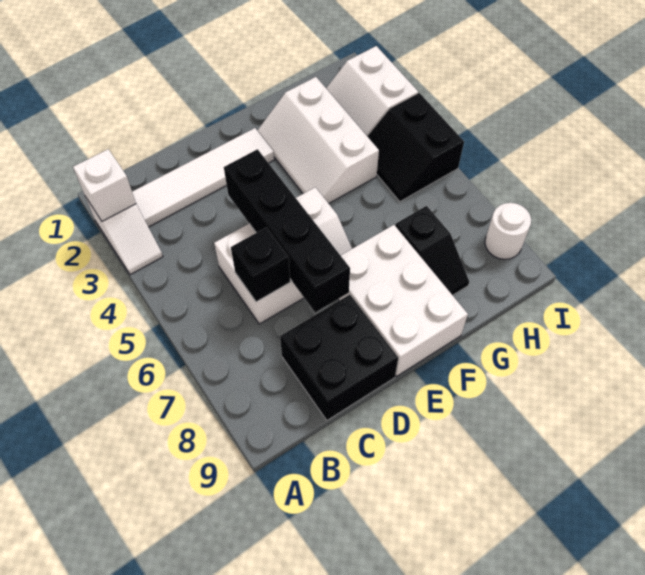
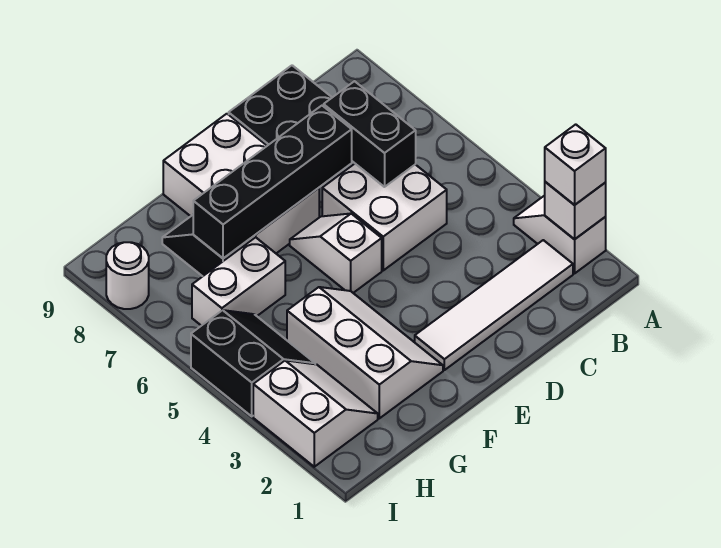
none -> white brick A2 level 3
black brick C6 level 2 -> black brick C6:C7 level 2
black brick D4:D7 level 2 -> black brick D7:G7 level 2
none -> white brick G6:H6 level 1

